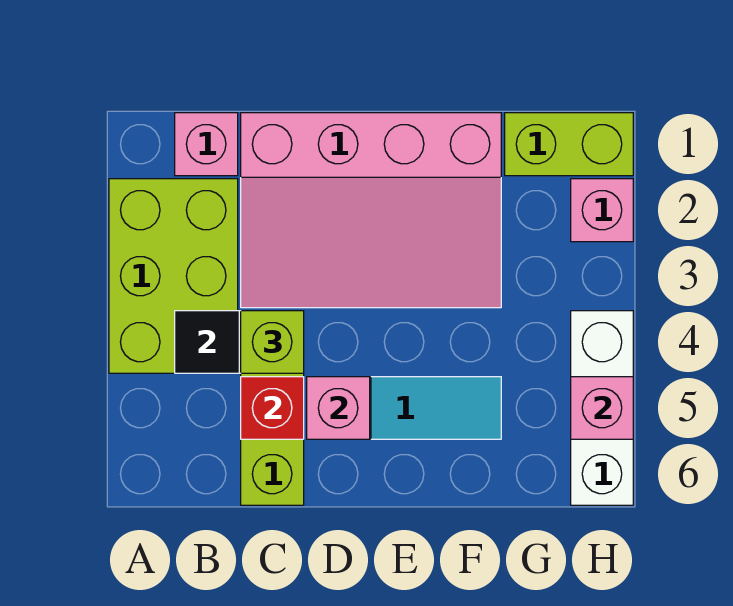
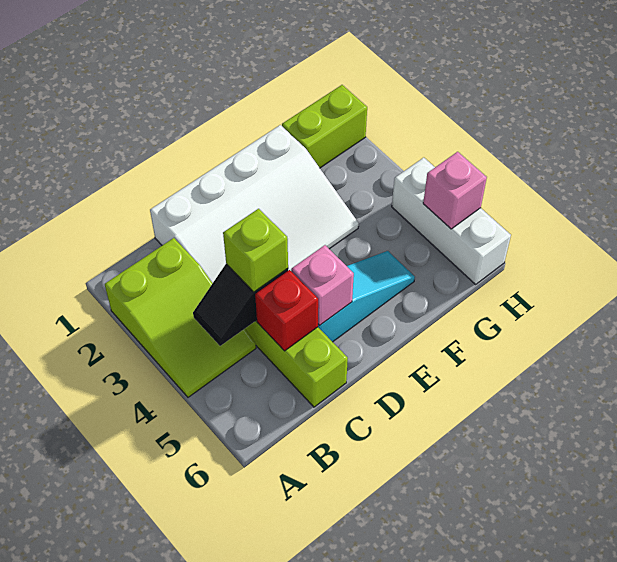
lime brick A2:B4 level 1 -> lime slope A2:B4 level 1 top 2
pink brick B1 level 1 -> none
pink slope C1:F3 level 1 top 1 -> white slope C1:F3 level 1 top 1
pink brick H2 level 1 -> none

